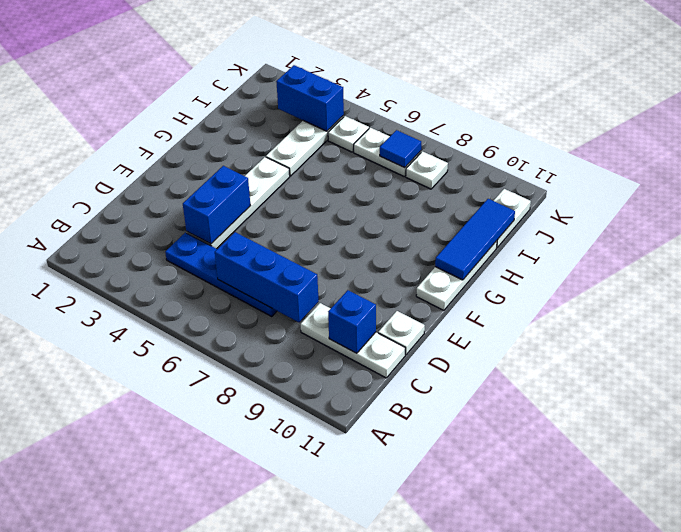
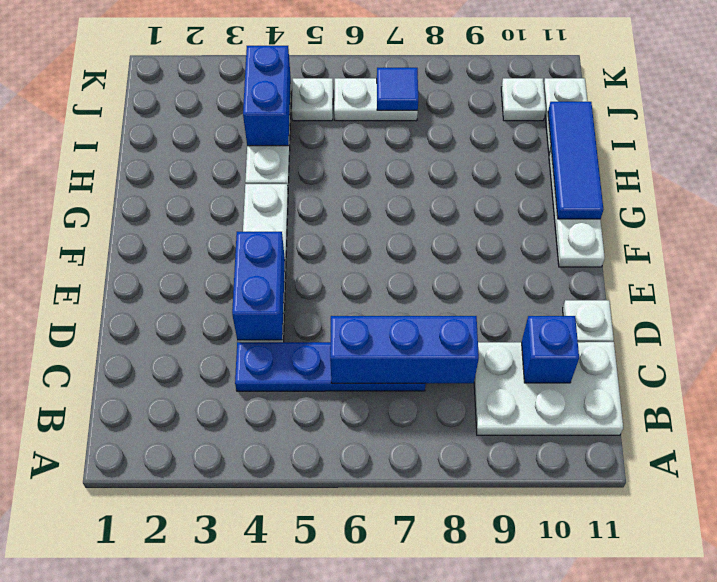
white plate C9:C11 level 1 -> white plate B9:C11 level 1
blue brick J3:J4 level 2 -> blue brick I4:J4 level 2
white plate J8 level 1 -> white plate J10 level 1

